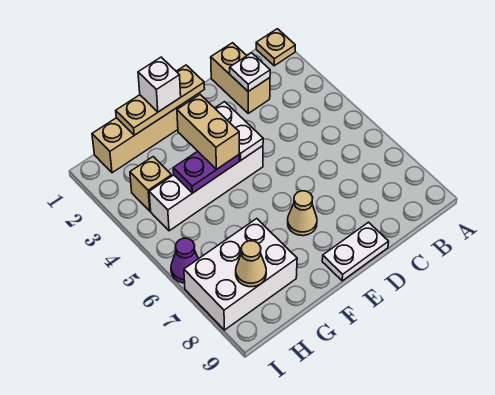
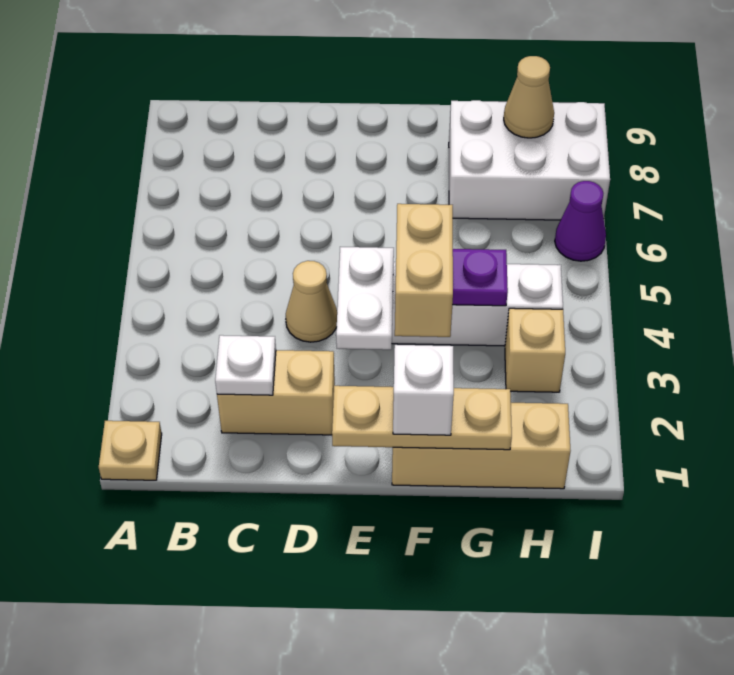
tan brick C1:C2 level 1 -> tan brick C2:D2 level 1
white plate D9:E9 level 1 -> none
tan cone E7 level 1 -> tan cone D4 level 1

